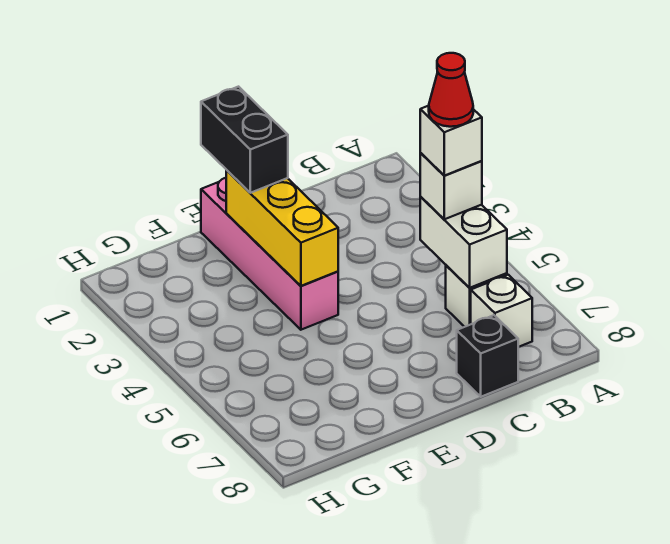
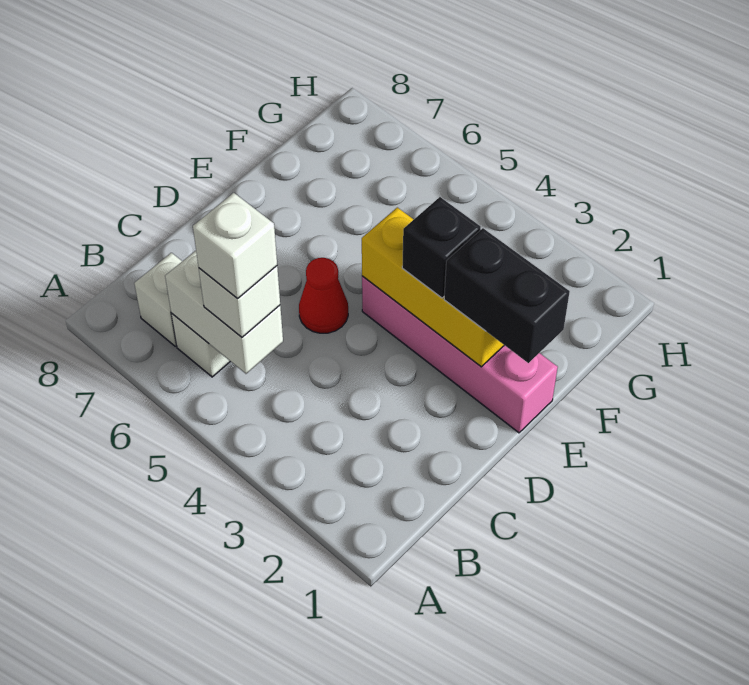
red cone B5 level 5 -> red cone D5 level 1
black brick C8 level 1 -> black brick E3 level 3

